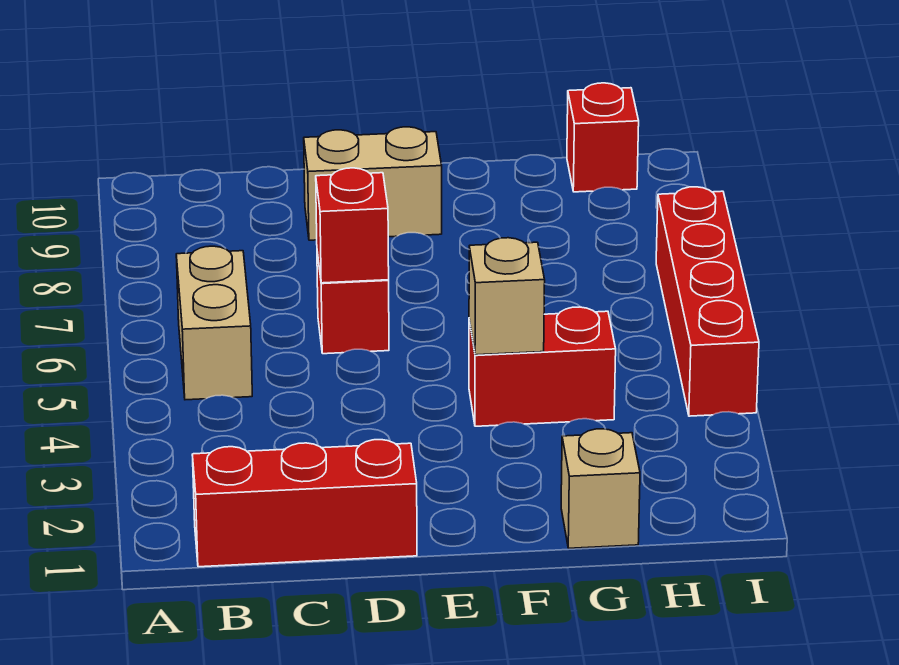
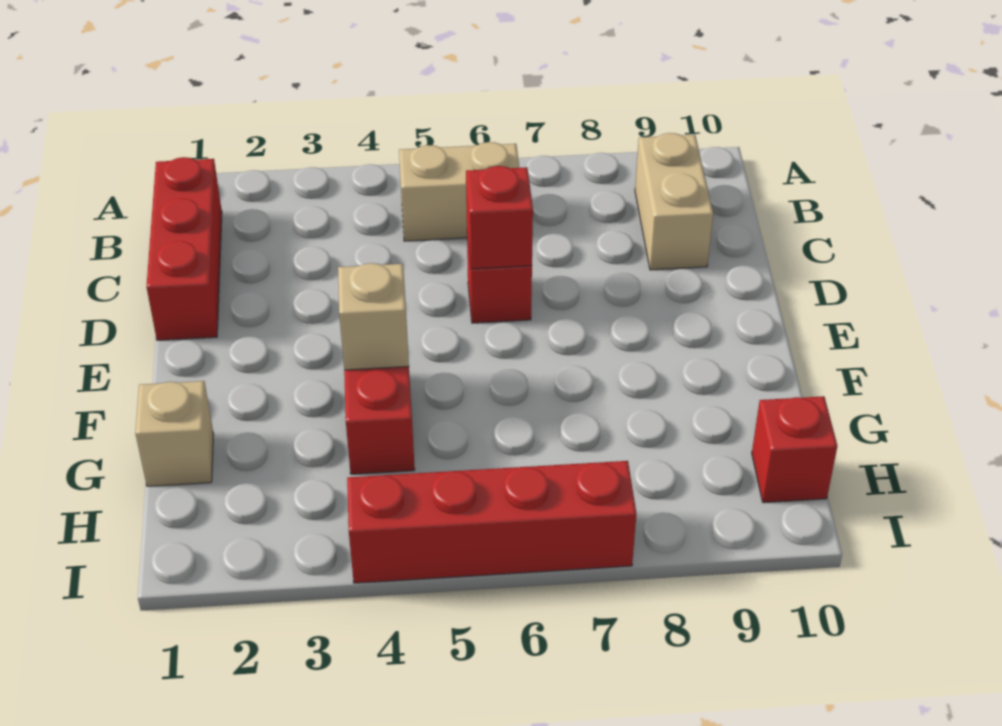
tan brick D9:E9 level 1 -> tan brick B9:C9 level 1

